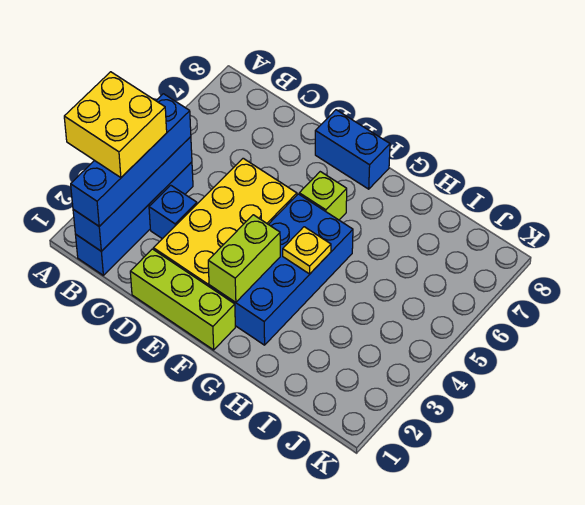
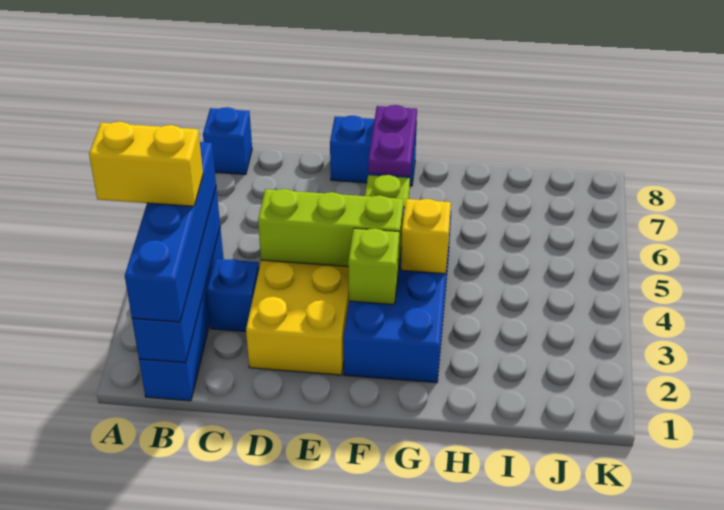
yellow brick A2:B3 level 4 -> yellow brick A3:B3 level 4
none -> blue brick B8 level 1
lime brick D1:F1 level 1 -> lime brick D4:F4 level 2
lime brick F2:F3 level 2 -> lime brick F3 level 2
none -> purple plate F7:F8 level 2
yellow plate G4 level 2 -> yellow brick G4 level 2

